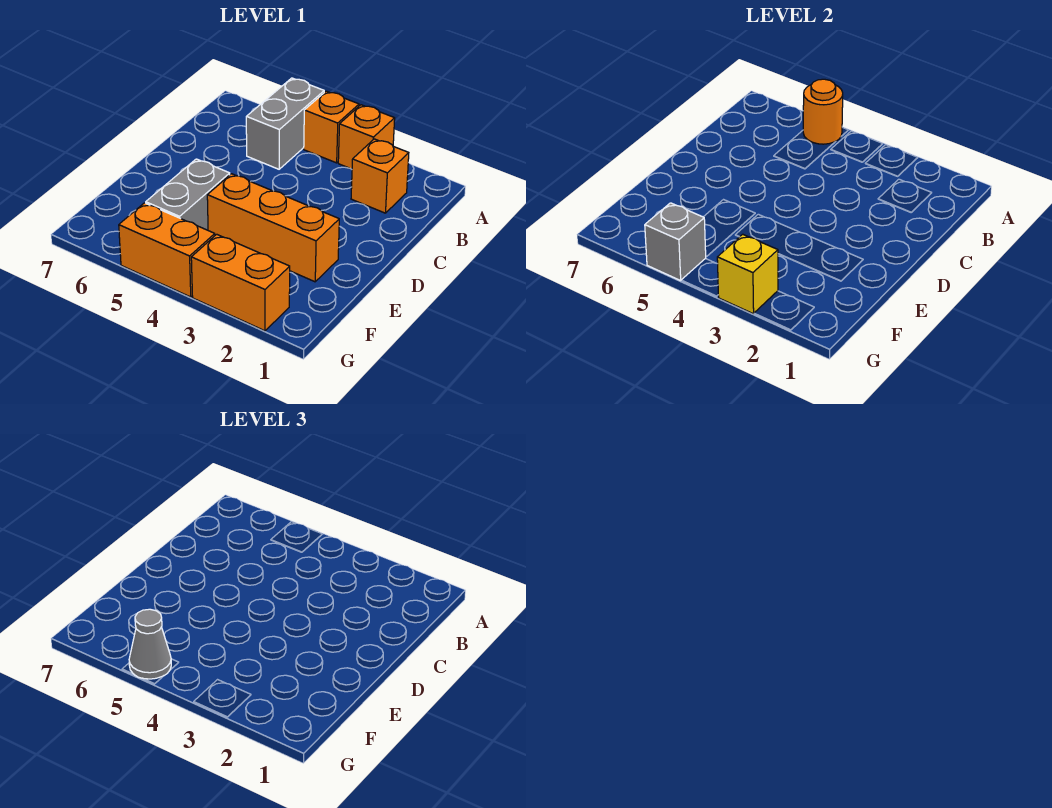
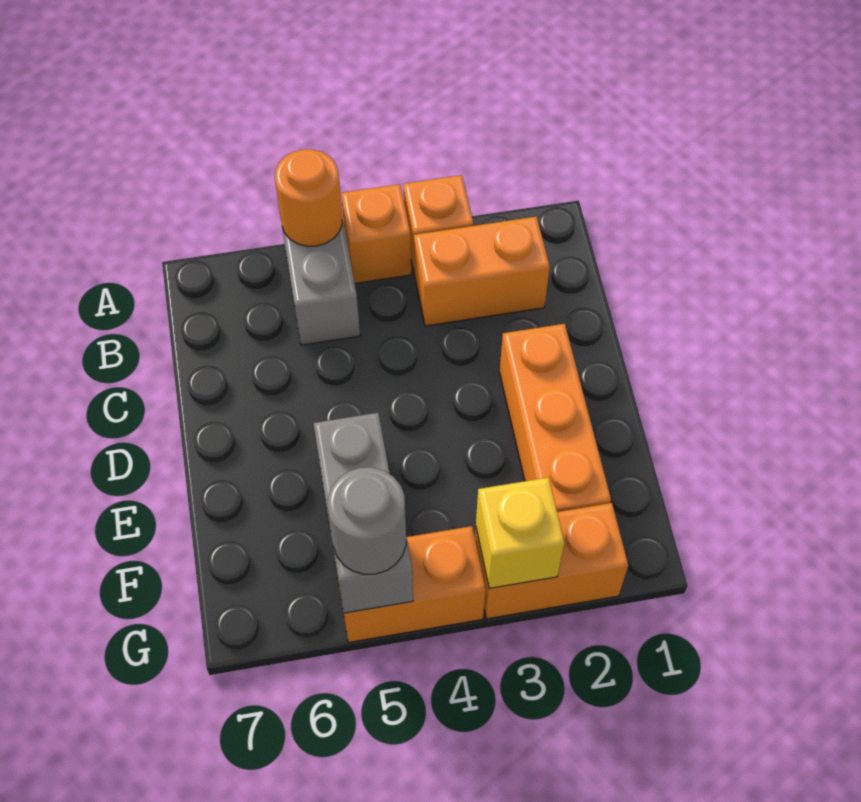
orange brick B2 level 1 -> orange brick B2:B3 level 1
orange brick E2:E4 level 1 -> orange brick D2:F2 level 1
grey cone G5 level 3 -> grey round brick G5 level 3

